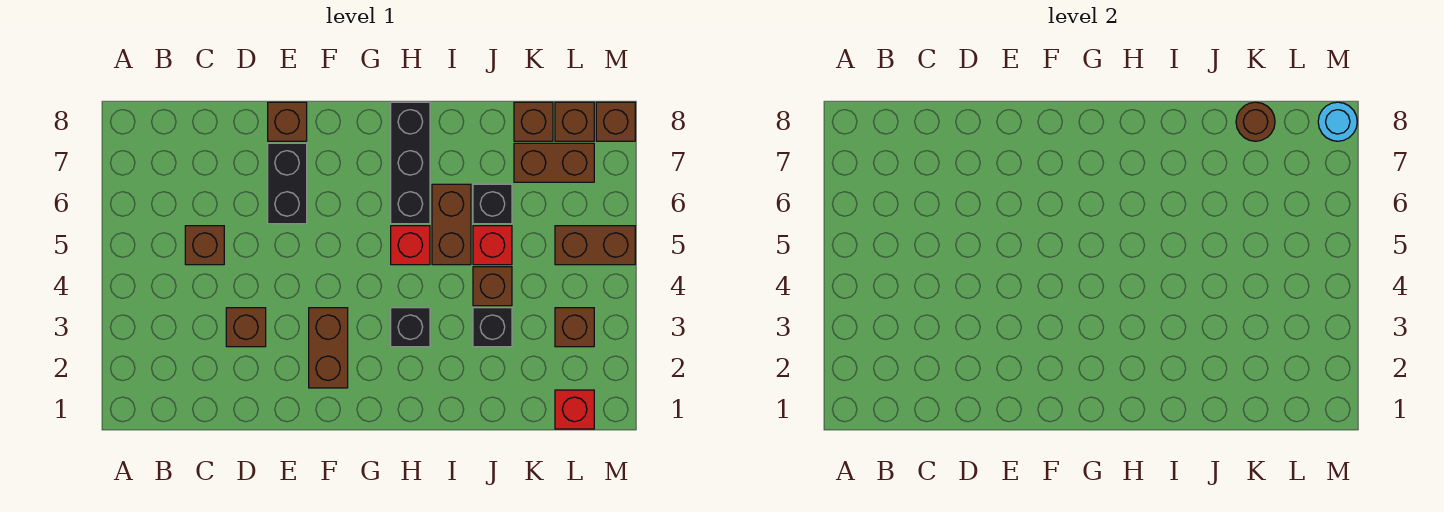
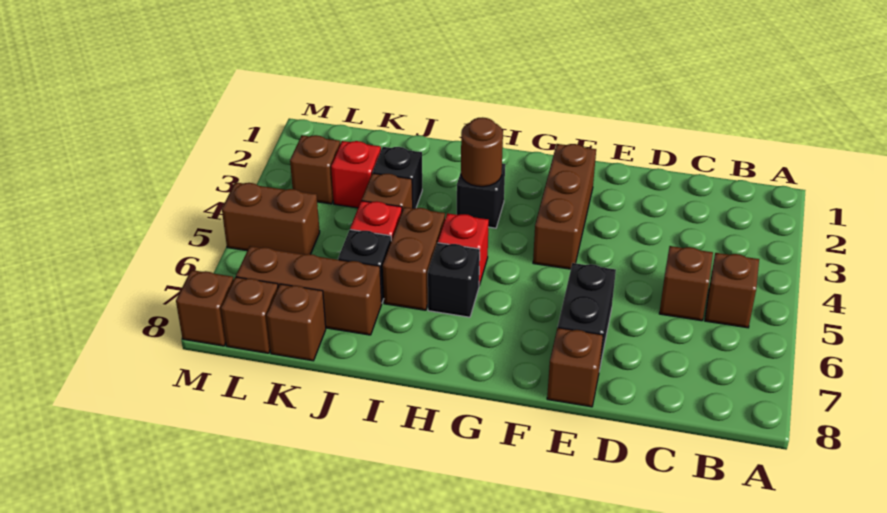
brown brick D3 level 1 -> brown brick B5 level 1
brown brick F2:F3 level 1 -> brown brick F2:F4 level 1
black brick H6:H8 level 1 -> black brick H6 level 1
brown brick K7:L7 level 1 -> brown brick J7:L7 level 1
brown round brick K8 level 2 -> brown round brick H3 level 2
red brick L1 level 1 -> red brick K3 level 1
cyan round brick M8 level 2 -> none

